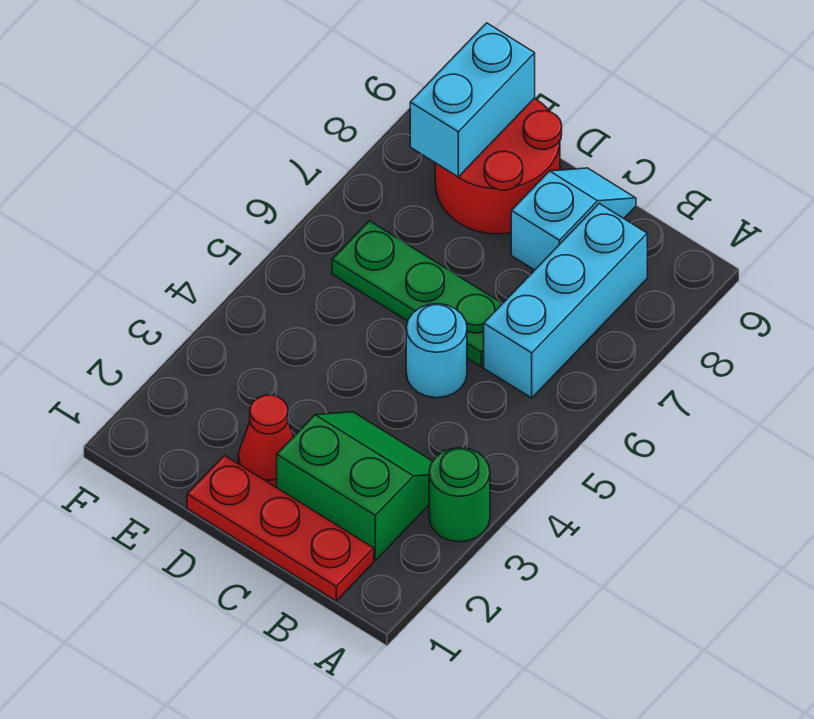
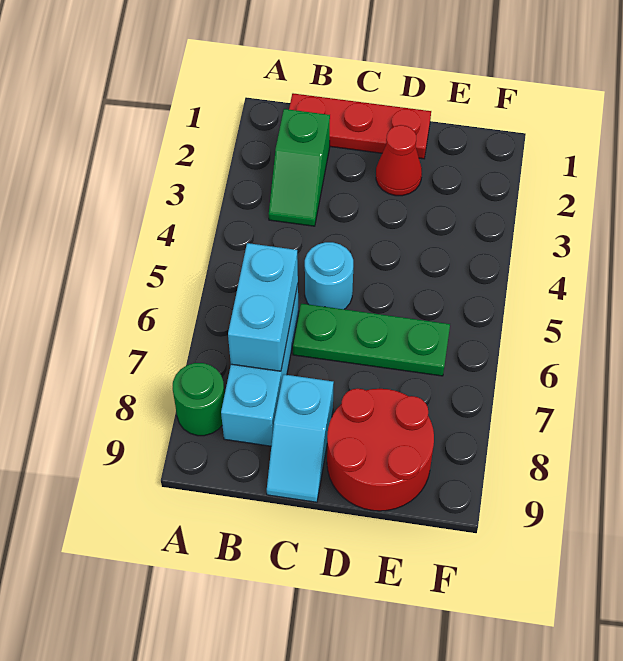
green round brick A3 level 1 -> green round brick A8 level 1
green slope B2:C3 level 1 top 2 -> green slope B2:B3 level 1 top 2
cyan brick E8:E9 level 2 -> cyan brick B6:B7 level 2

